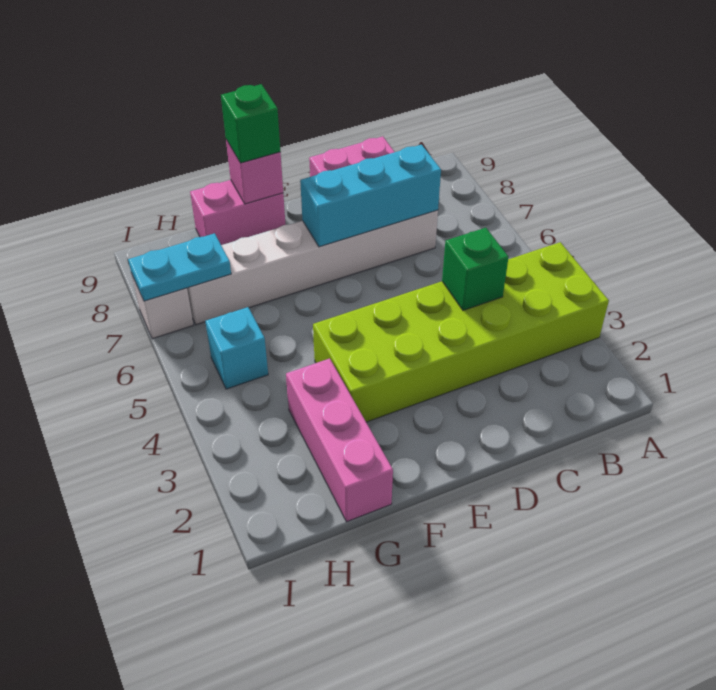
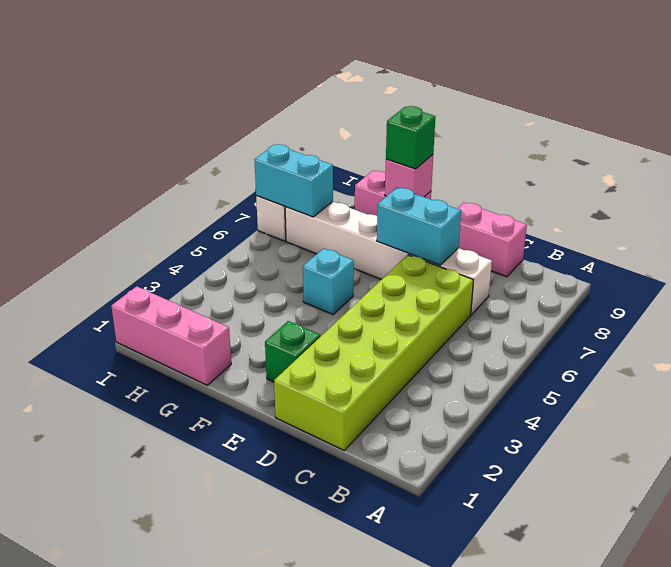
lime brick A3:F4 level 1 -> lime brick C1:D6 level 1
green brick C4 level 2 -> green brick E2 level 1
cyan brick C7:E7 level 2 -> cyan brick D7:E7 level 2
pink brick G1:G3 level 1 -> pink brick G1:I1 level 1
cyan brick H5 level 1 -> cyan brick F5 level 1
cyan plate H7:I7 level 2 -> cyan brick H7:I7 level 2

